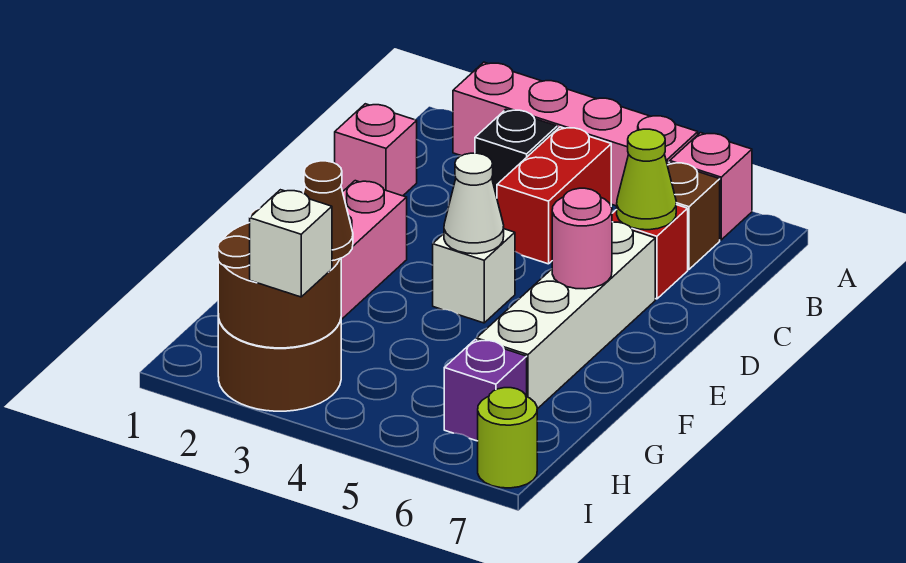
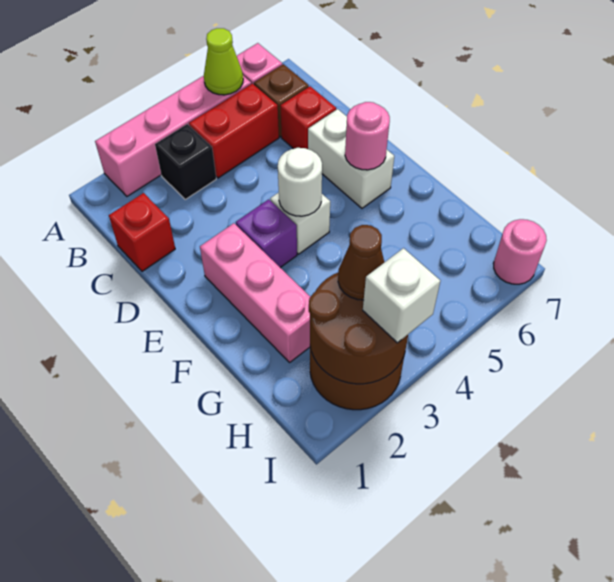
red brick B4:C4 level 1 -> red brick B4:B5 level 1
pink brick C1 level 1 -> red brick C1 level 1
lime cone C6 level 2 -> lime cone A5 level 2
white brick D6:G6 level 1 -> white brick D6:E6 level 1
white cone E4 level 2 -> white round brick E4 level 2
purple brick H6 level 1 -> purple brick E3 level 1
lime round brick I7 level 1 -> pink round brick I7 level 1

